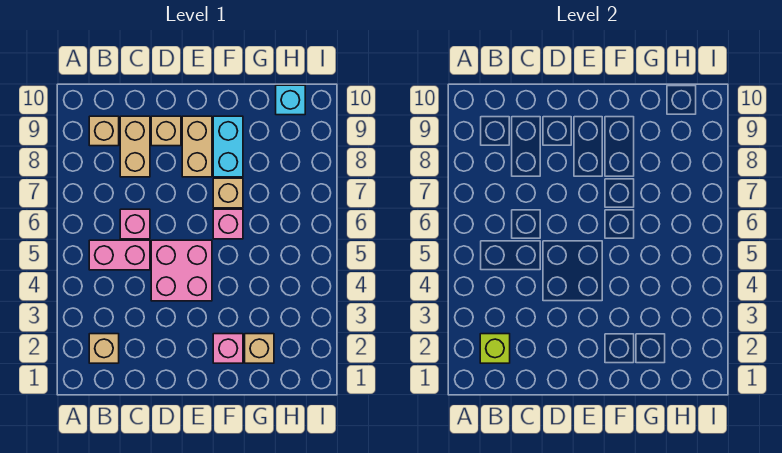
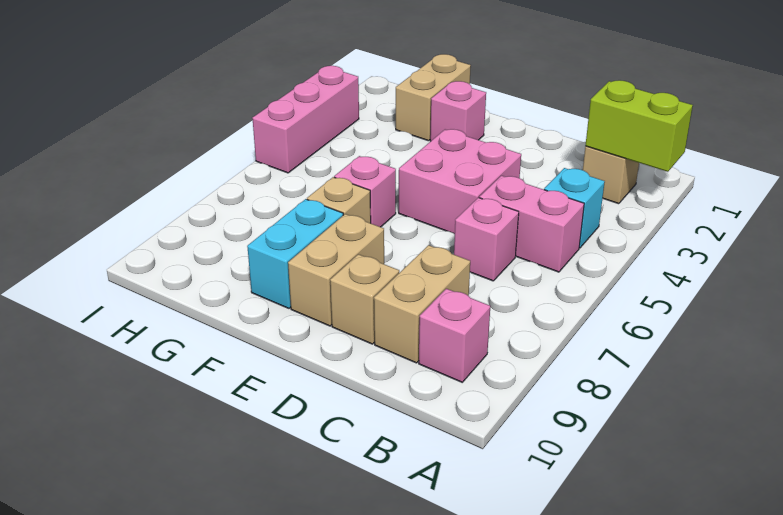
lime brick B2 level 2 -> lime brick A2:B2 level 2
tan brick B9 level 1 -> pink brick B9 level 1
tan brick G2 level 1 -> tan brick G1:G2 level 1
cyan brick H10 level 1 -> cyan brick B4 level 1
none -> pink brick I3:I5 level 1

